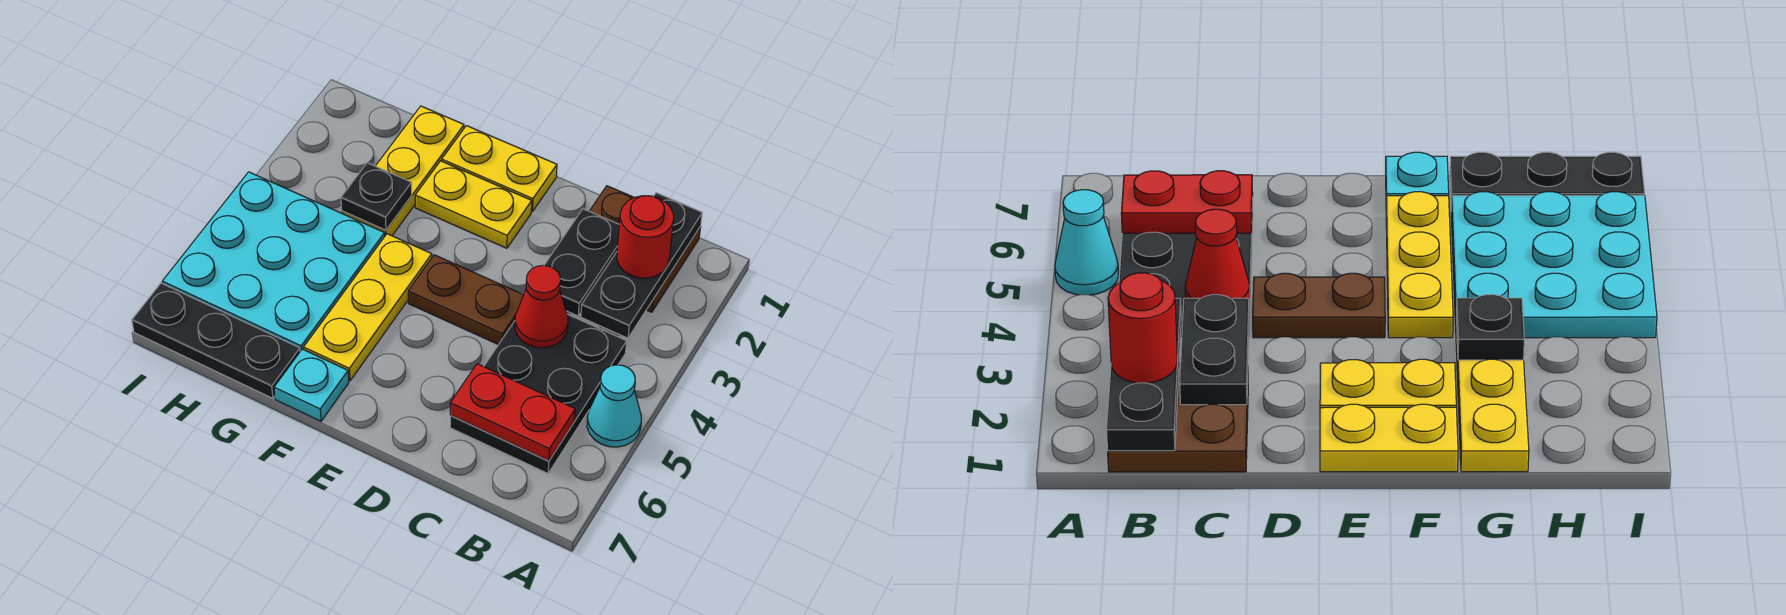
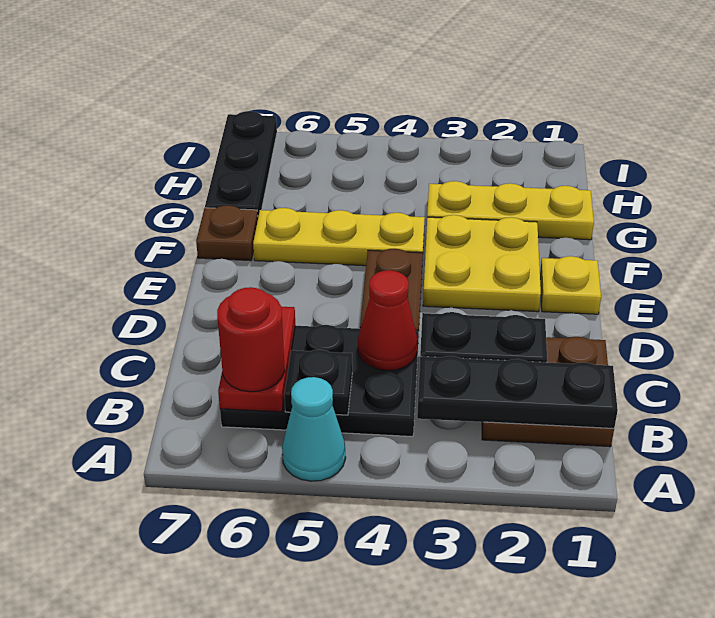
red round brick B2 level 3 -> red round brick B6 level 3
yellow plate E1:F1 level 1 -> yellow plate E1 level 1
yellow plate E2:F2 level 1 -> yellow plate E2:F3 level 1
cyan plate F7 level 1 -> brown plate F7 level 1
black plate G3 level 2 -> black plate B5 level 2
cyan plate G4:I6 level 1 -> none

